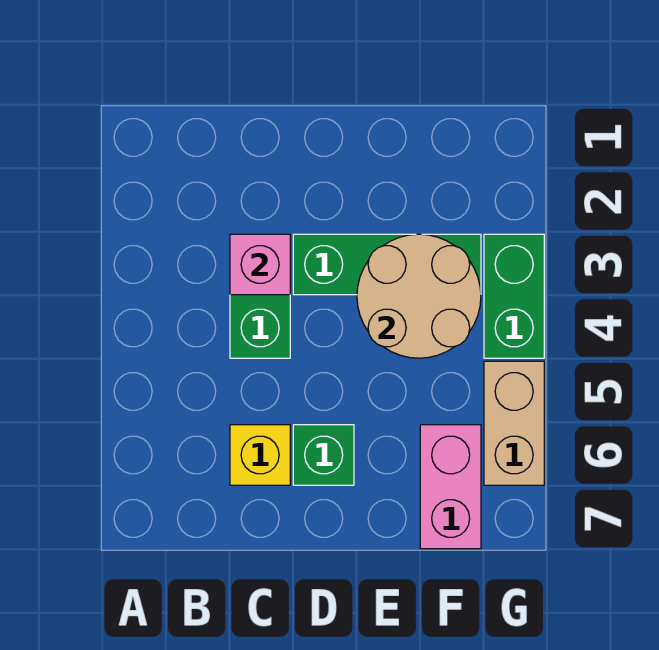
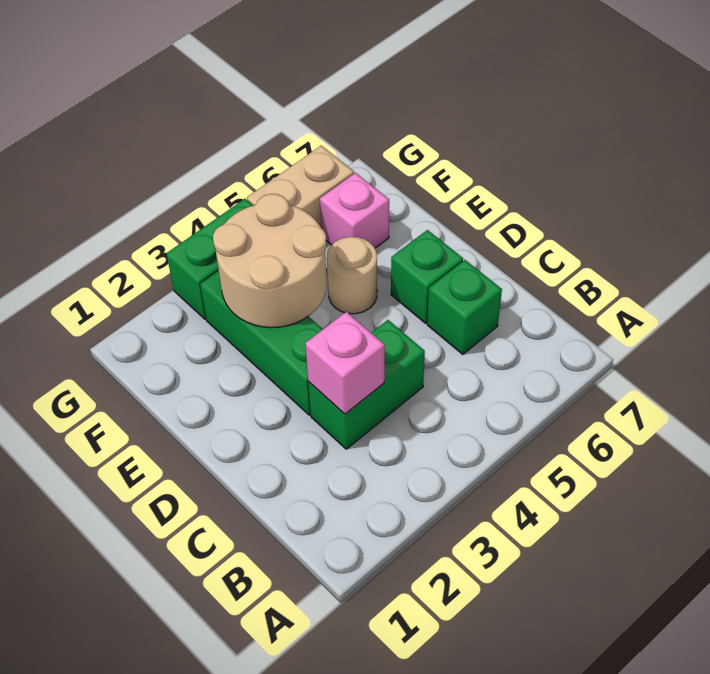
yellow brick C6 level 1 -> green brick C6 level 1
none -> tan round brick E5 level 1
pink brick F6:F7 level 1 -> pink brick F6 level 1

